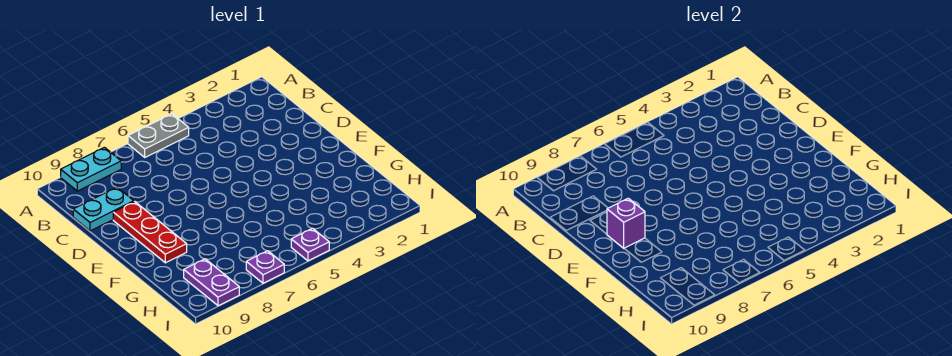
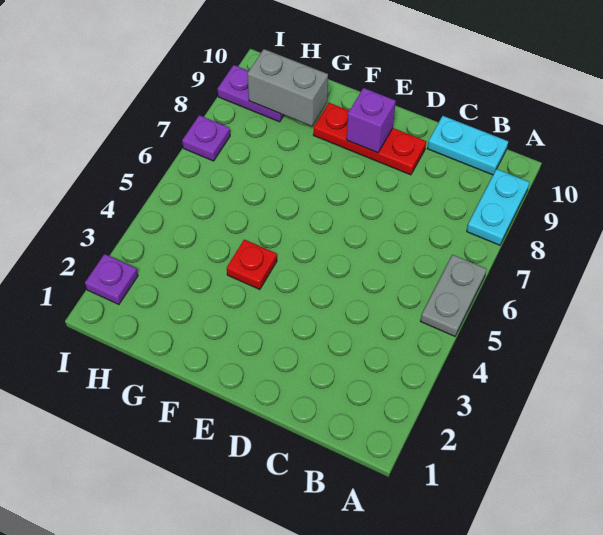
cyan plate C9:C10 level 1 -> cyan plate B10:C10 level 1
none -> red plate F4 level 1
none -> grey brick G9:H9 level 2
purple plate I5 level 1 -> purple plate I2 level 1

